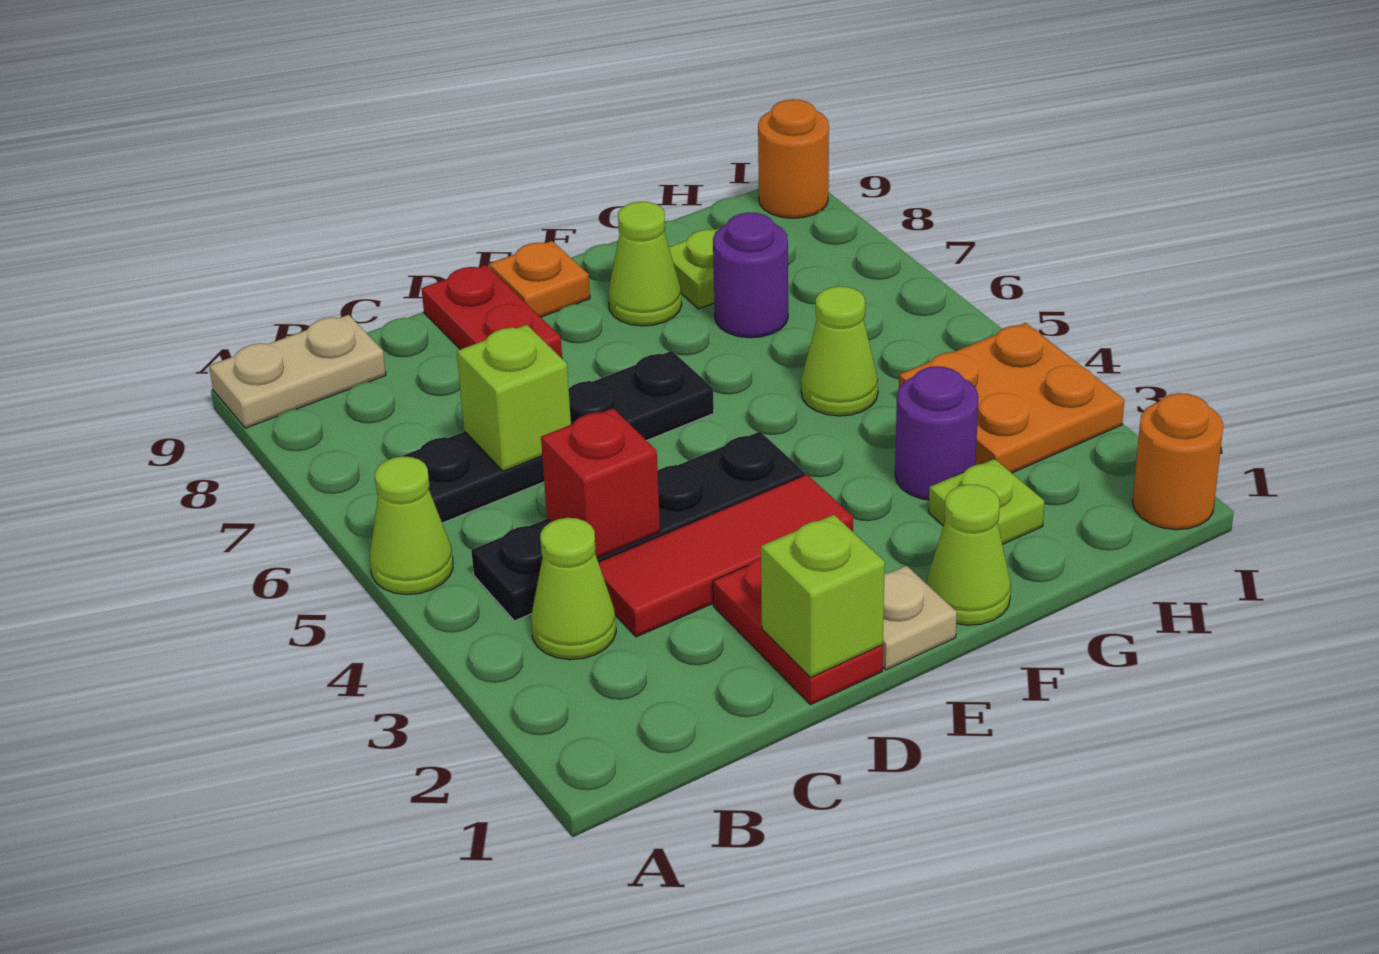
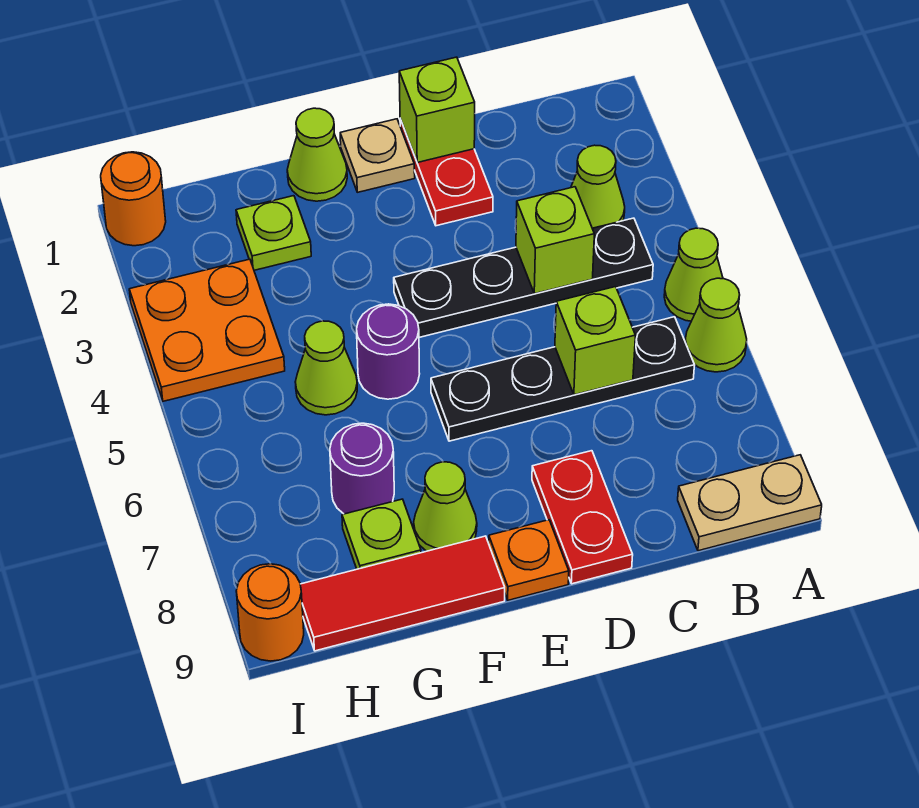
none -> lime cone A6 level 1
red tile C3:E3 level 1 -> red tile F9:H9 level 1
red brick C4 level 2 -> lime brick C4 level 2
purple round brick G3 level 1 -> purple round brick F5 level 1

